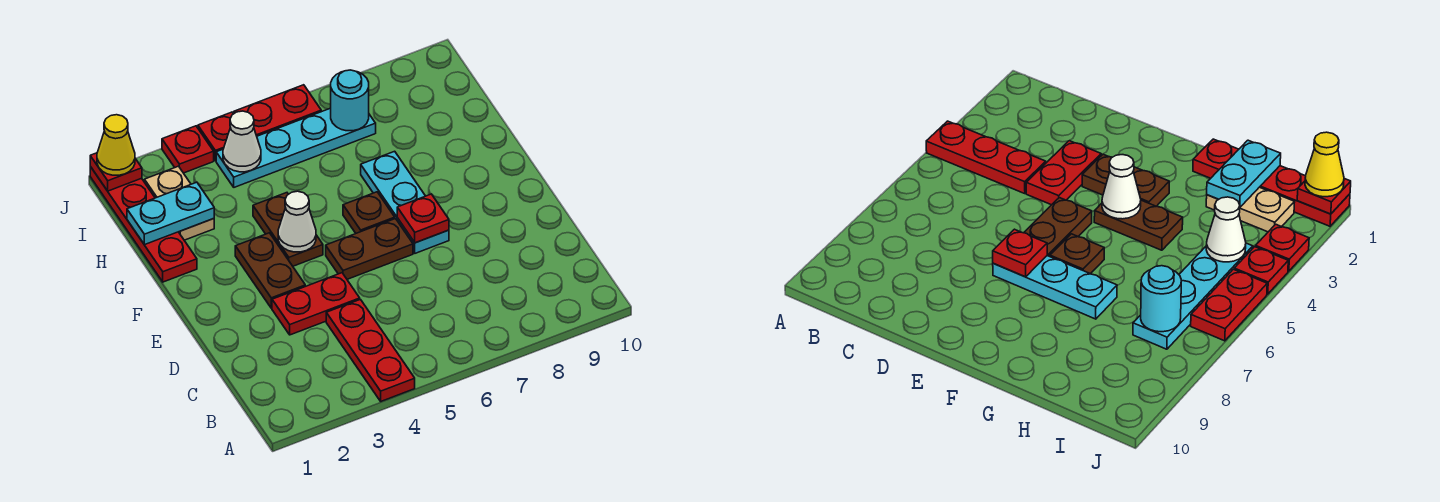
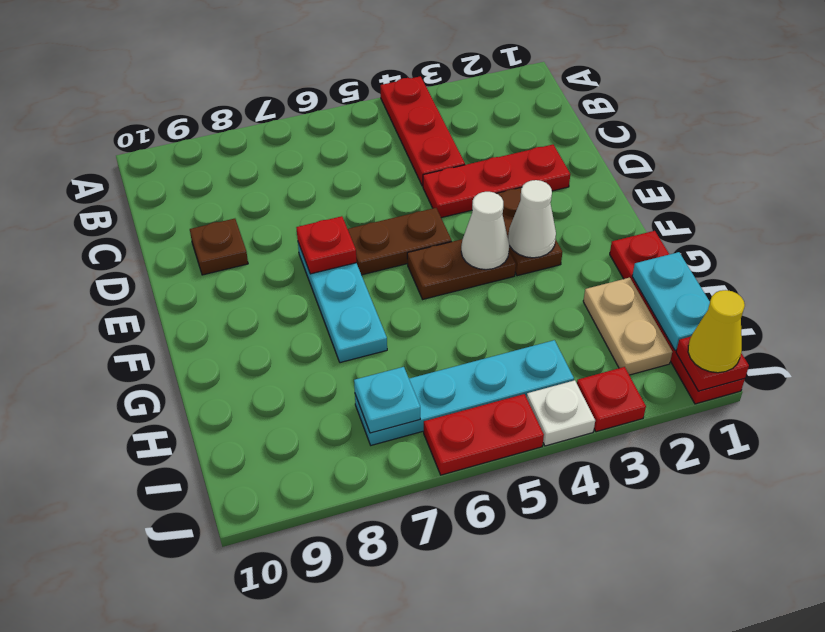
red plate D3:D4 level 1 -> red plate D2:D4 level 1
brown plate F4:G4 level 1 -> brown plate F4:F5 level 1
brown plate F6 level 1 -> brown plate D9 level 1
cyan plate H1:H2 level 2 -> cyan plate H1:I1 level 2
white cone I4 level 2 -> white cone F3 level 2
cyan round brick I7 level 2 -> cyan plate I7 level 2
red plate J4 level 1 -> white plate J4 level 1

